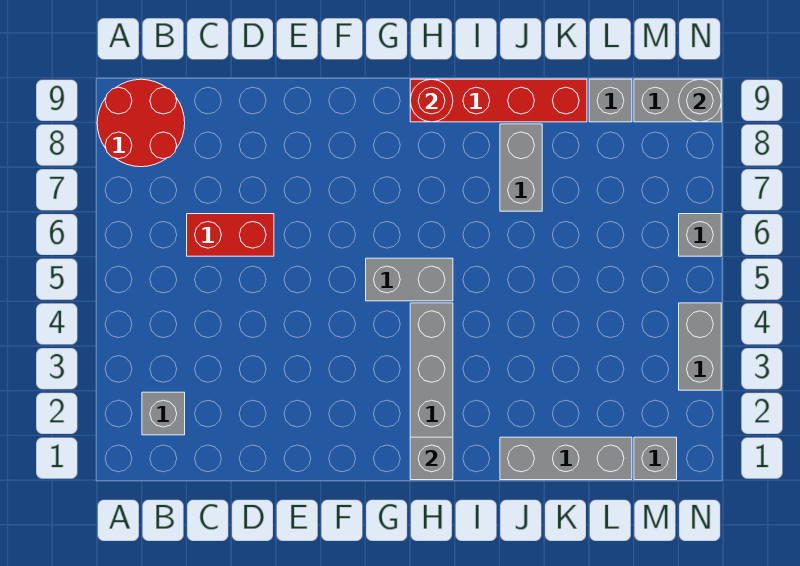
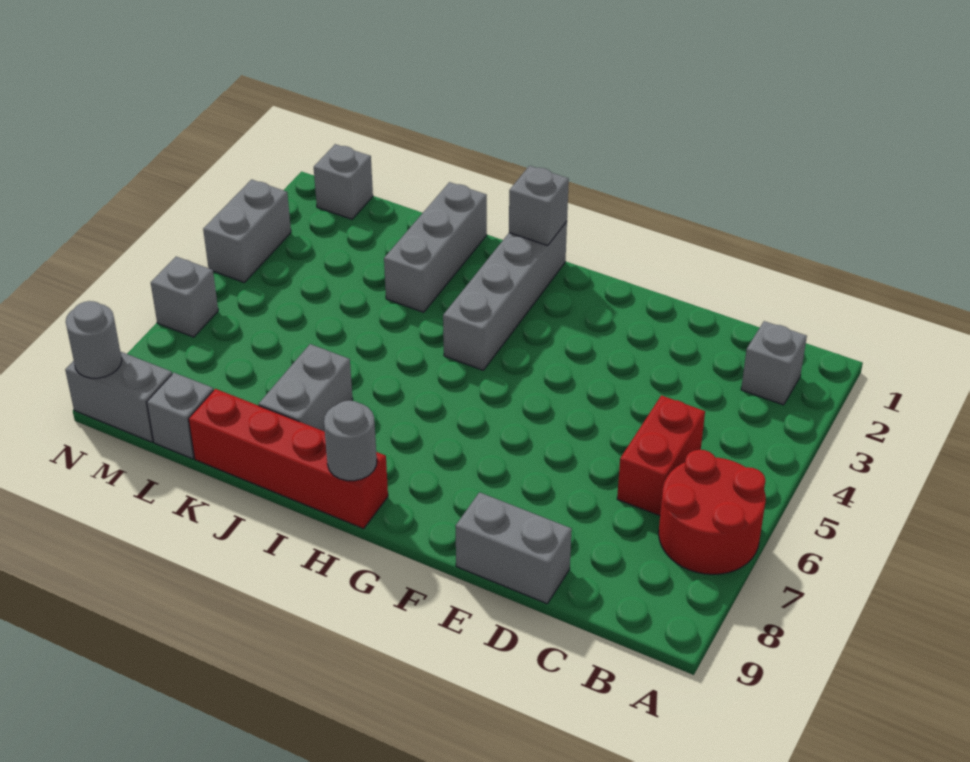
red round brick A8:B9 level 1 -> red round brick A6:B7 level 1
red brick C6:D6 level 1 -> red brick C5:C6 level 1
grey brick G5:H5 level 1 -> grey brick D9:E9 level 1
red round brick H9 level 2 -> grey round brick H9 level 2
grey brick J1:L1 level 1 -> grey brick J1:J3 level 1

